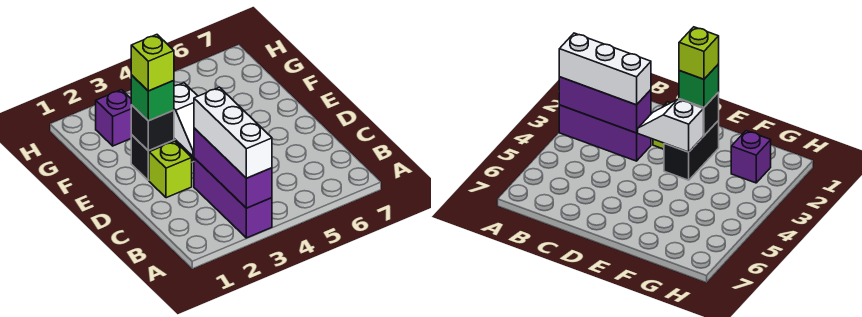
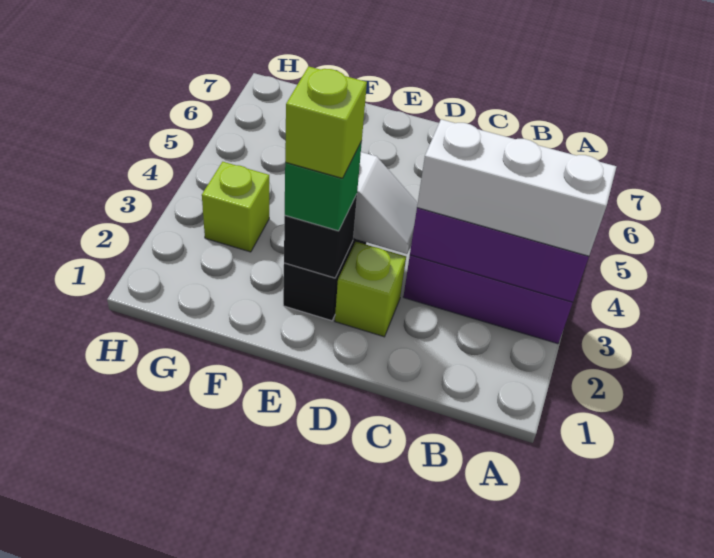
purple brick G2 level 1 -> none
none -> lime brick G3 level 1

